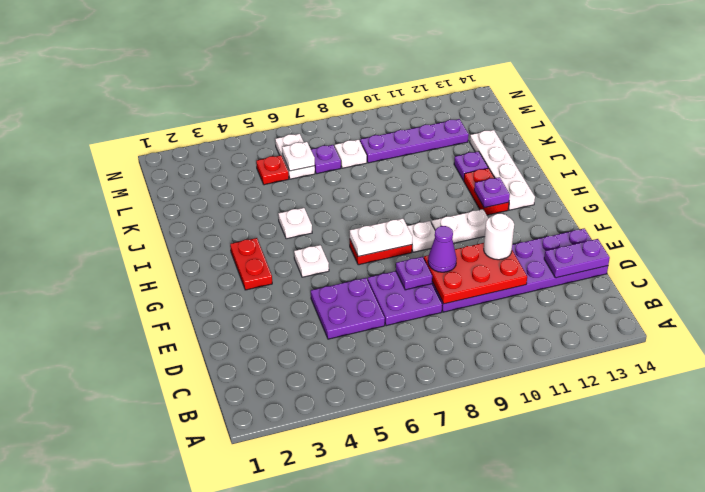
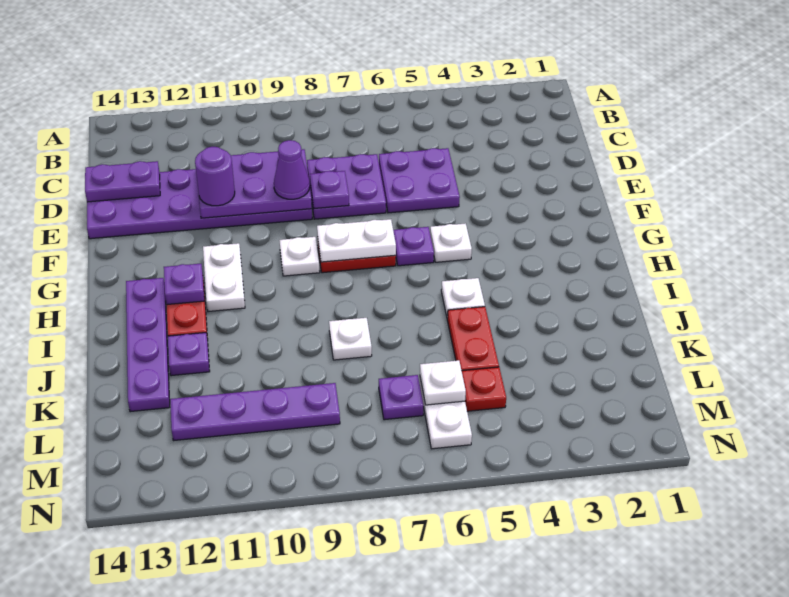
red plate D9:E11 level 2 -> purple plate D9:E11 level 2
white round brick E11 level 3 -> purple round brick E11 level 3
red plate G3:H3 level 1 -> red plate J5:K5 level 1
none -> purple plate G6 level 1
white plate G10:G11 level 1 -> white plate G11:H11 level 1
white plate H13:K13 level 1 -> purple plate H13:K13 level 1
white plate L8 level 1 -> white plate J8 level 1

